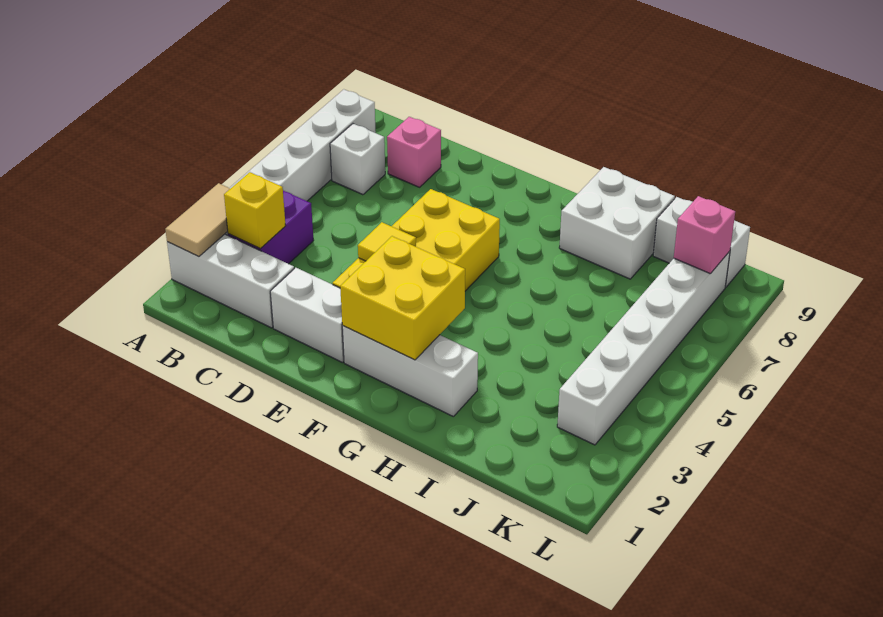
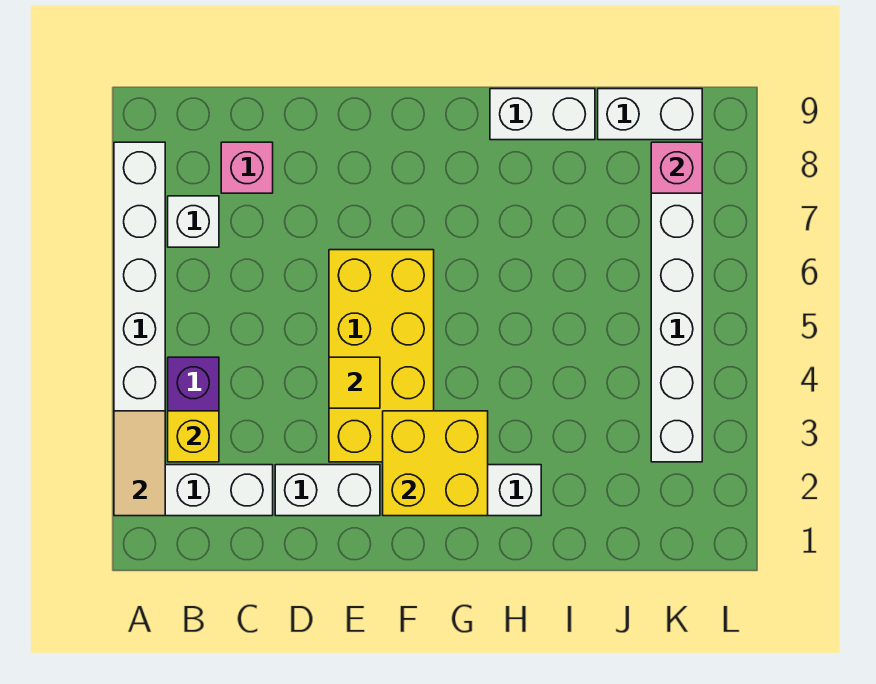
white brick H8:I9 level 1 -> white brick H9:I9 level 1

